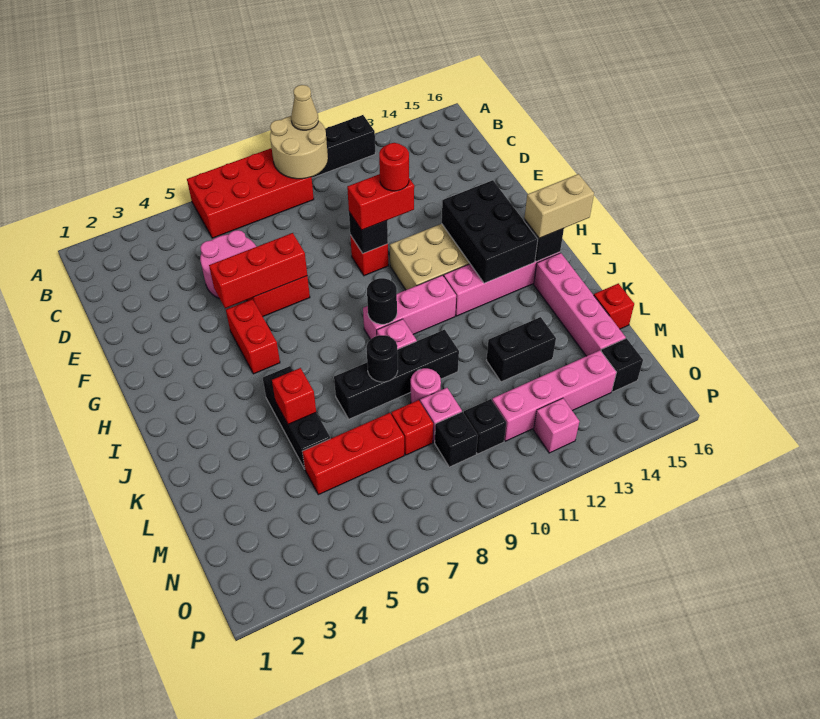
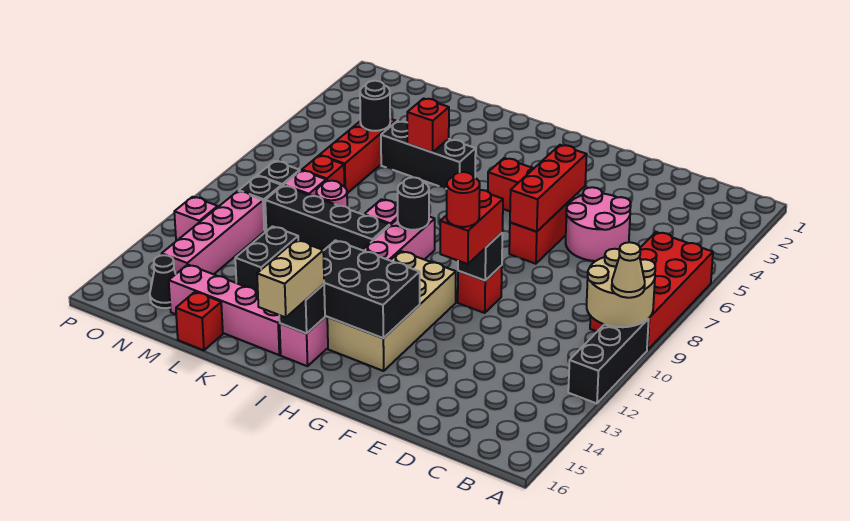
black brick K7:K10 level 1 -> black brick J10:M10 level 1
black round brick K8 level 2 -> black round brick M5 level 2
black brick N15 level 1 -> black cone N15 level 1

